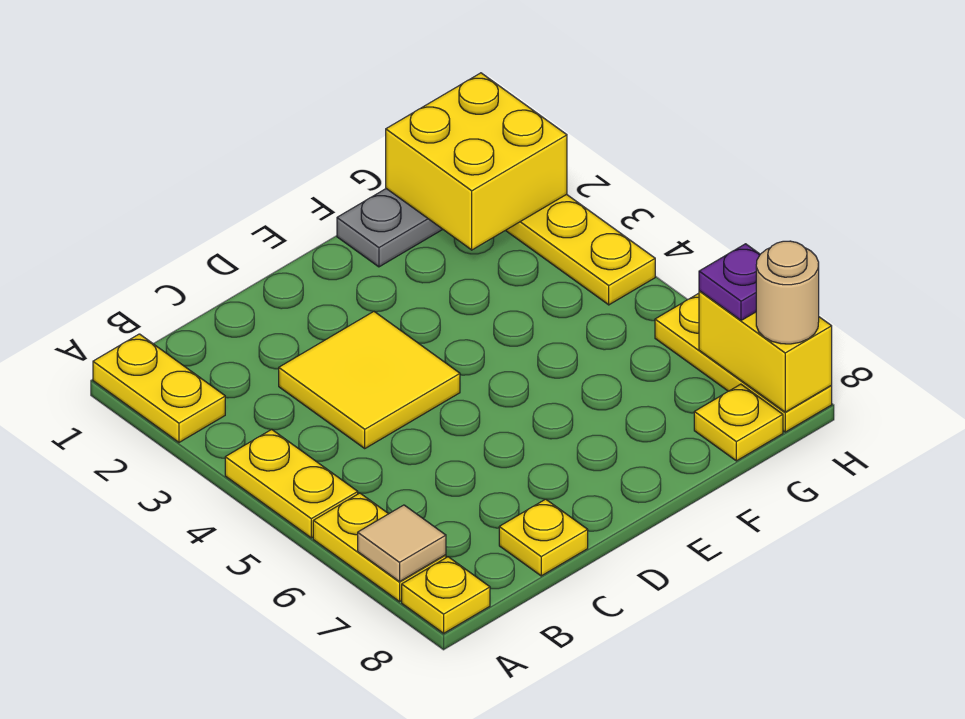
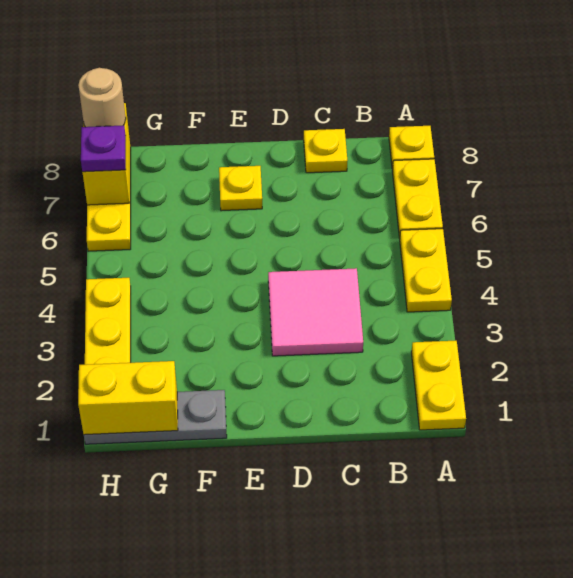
tan tile A7 level 2 -> none
yellow tile C3:D4 level 1 -> pink tile C3:D4 level 1
yellow brick G1:H2 level 2 -> yellow brick G1:H1 level 2
yellow plate G8 level 1 -> yellow plate E7 level 1

